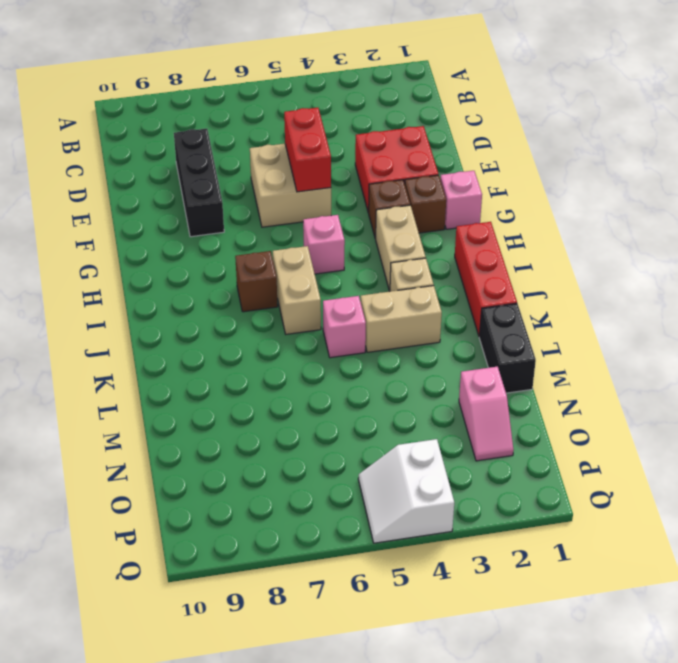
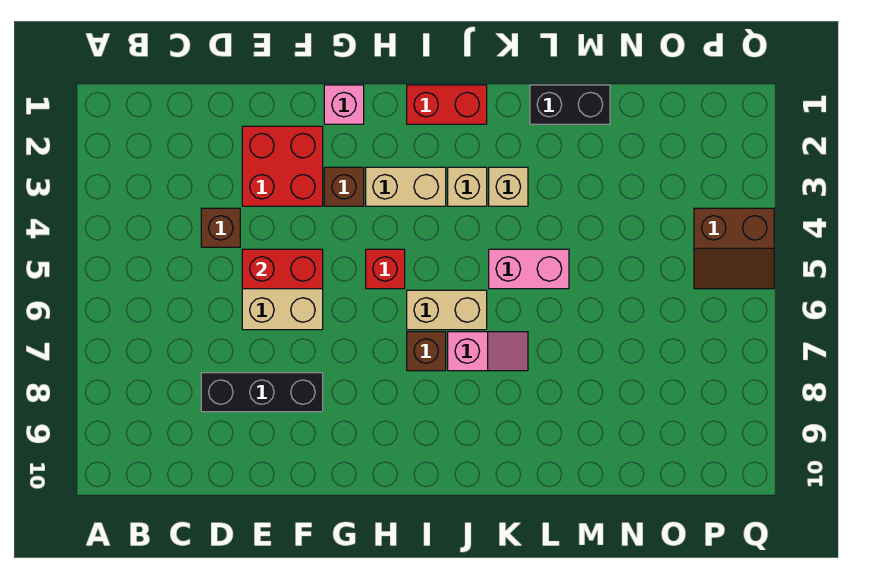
brown brick G2 level 1 -> brown brick D4 level 1
pink brick H5 level 1 -> red brick H5 level 1
red brick I1:K1 level 1 -> red brick I1:J1 level 1
tan brick K3:K4 level 1 -> tan brick K3 level 1
pink brick K5 level 1 -> pink brick K5:L5 level 1
pink slope N2:O2 level 1 top N -> pink slope J7:K7 level 1 top J
white slope P4:Q5 level 1 top 4 -> brown slope P4:Q5 level 1 top 4

